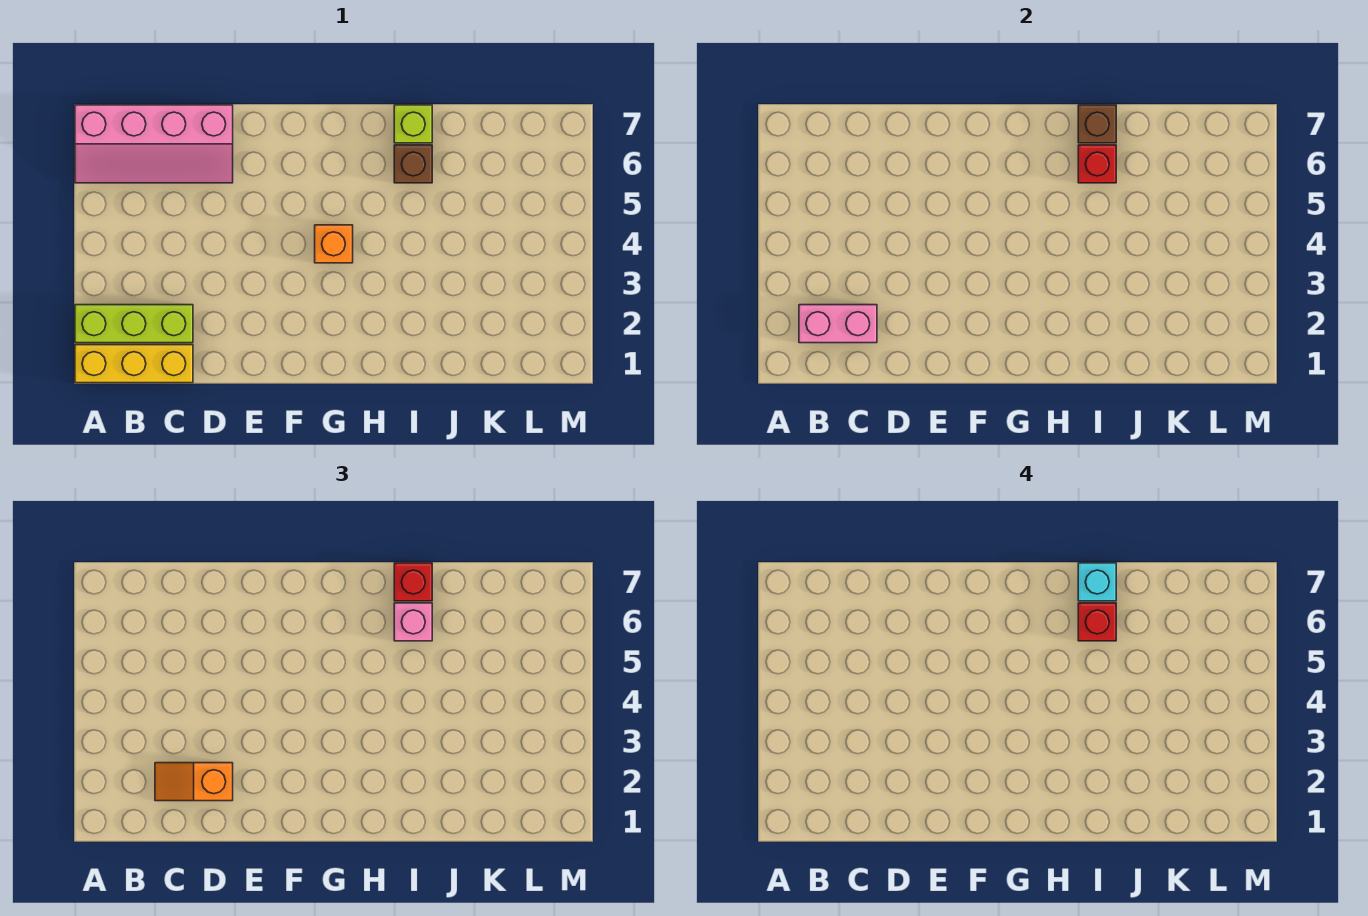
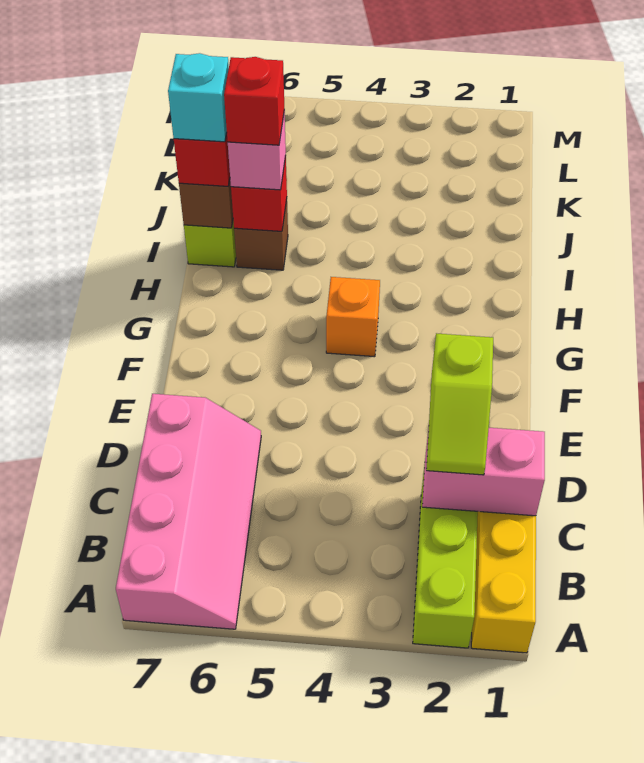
pink brick B2:C2 level 2 -> pink brick C1:C2 level 2
orange slope C2:D2 level 3 top D -> lime slope C2:D2 level 3 top D

